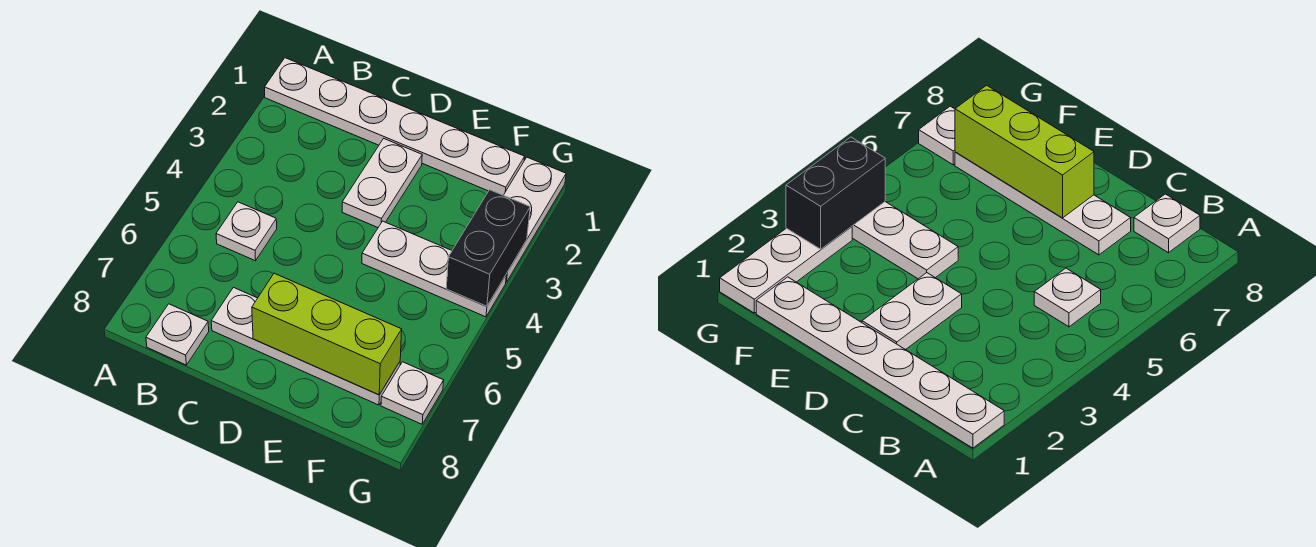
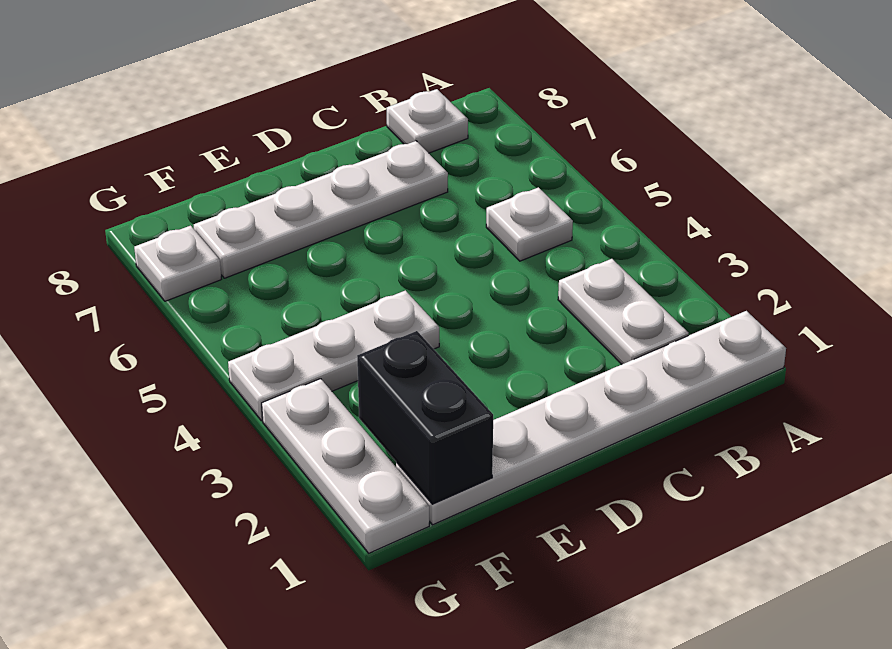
white plate D2:D3 level 1 -> white plate B2:B3 level 1
lime brick D7:F7 level 2 -> none
black brick G3:G4 level 2 -> black brick F1:F2 level 2

